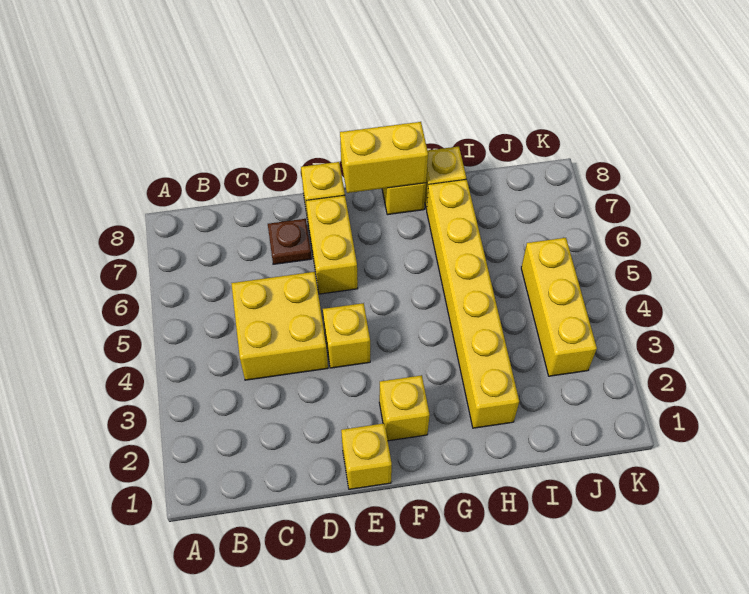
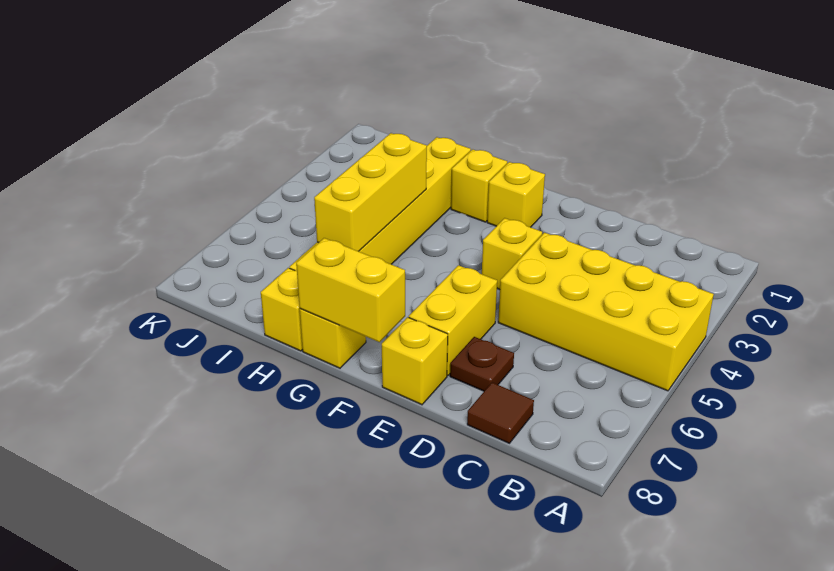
yellow brick C4:D5 level 1 -> yellow brick A4:D5 level 1
none -> brown tile C8 level 1
yellow brick E1 level 1 -> yellow brick G2 level 1
yellow brick J3:J5 level 1 -> yellow brick H4:H6 level 2

